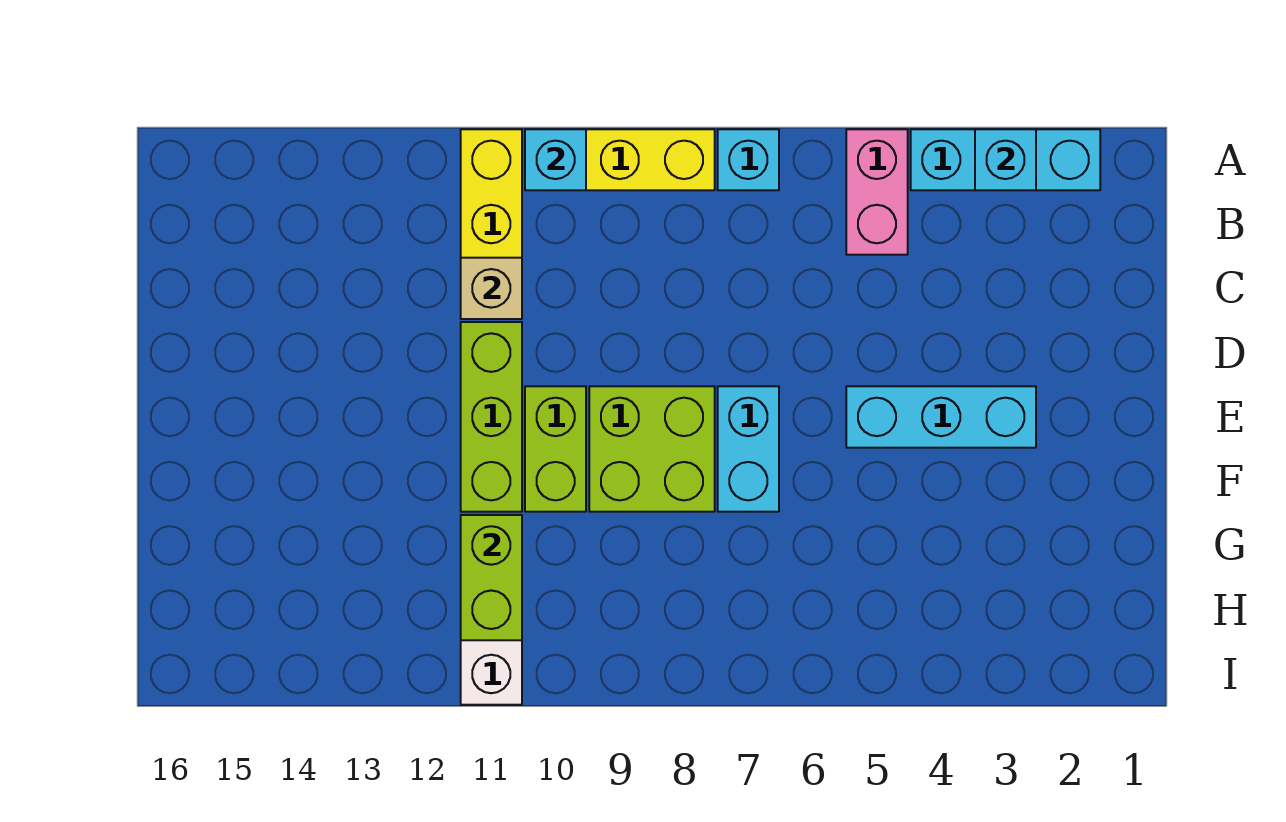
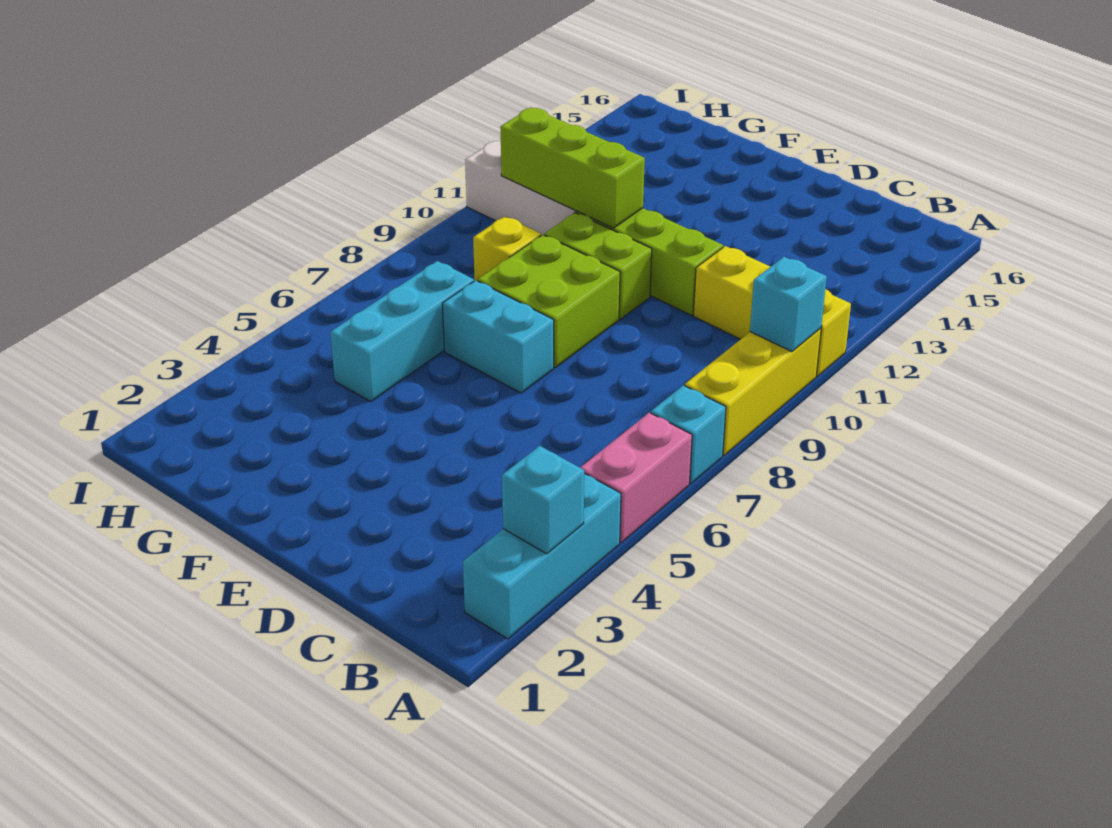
pink brick A5:B5 level 1 -> pink brick A5:A6 level 1
tan brick C11 level 2 -> none
cyan brick E3:E5 level 1 -> cyan brick G5:G7 level 1
none -> yellow brick G9 level 1
lime brick G11:H11 level 2 -> lime brick F11:H11 level 2

